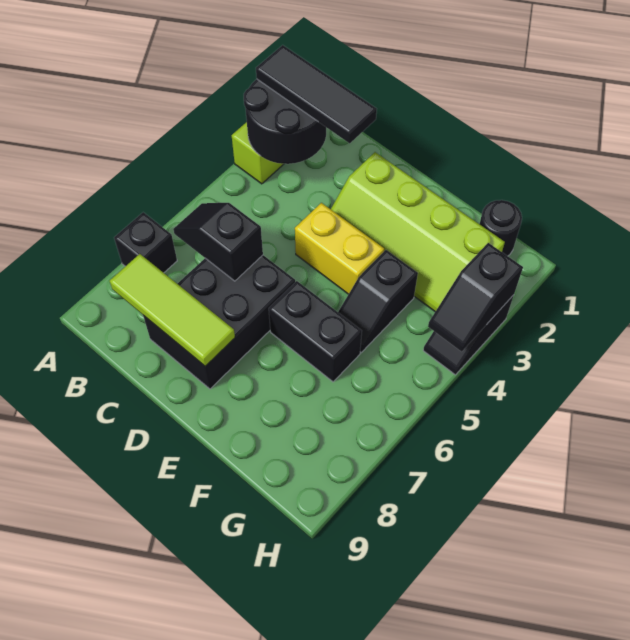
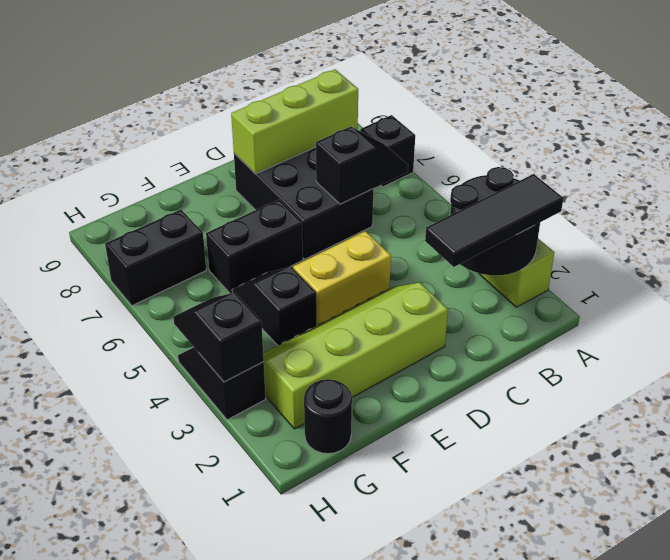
lime tile B8:D8 level 2 -> lime brick B8:D8 level 2
none -> black brick G7:H7 level 1

